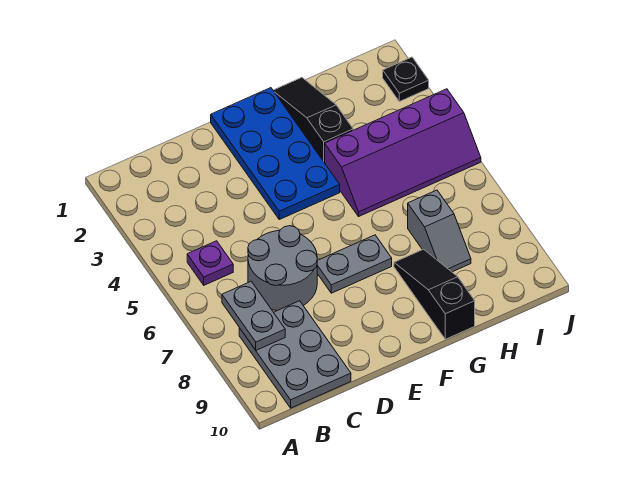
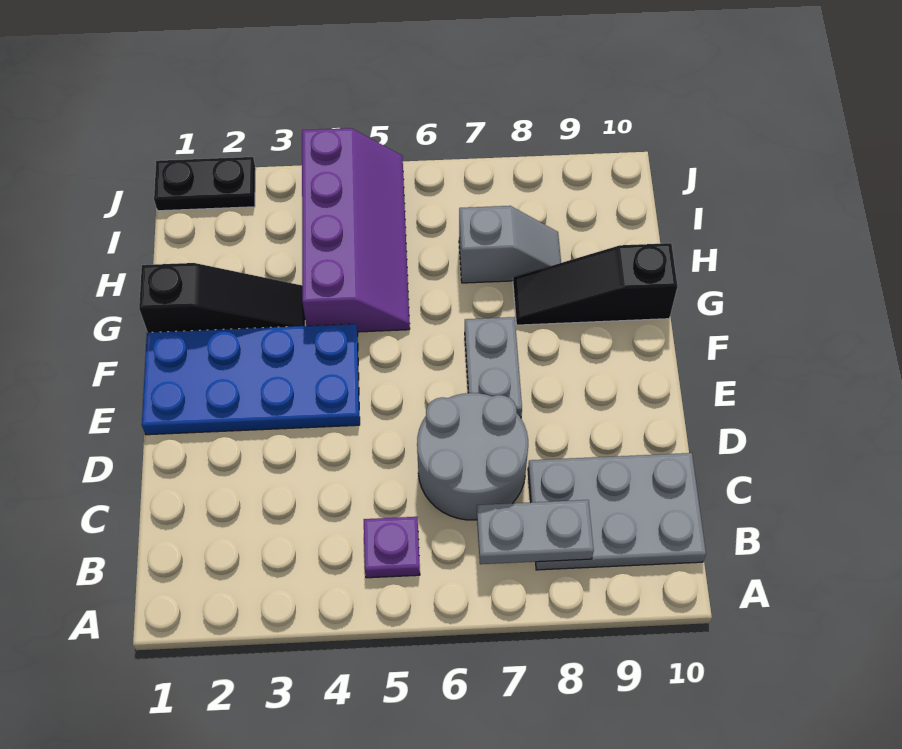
black slope G1:G3 level 1 top 3 -> black slope G1:G3 level 1 top 1
black plate J2 level 1 -> black plate J1:J2 level 1

